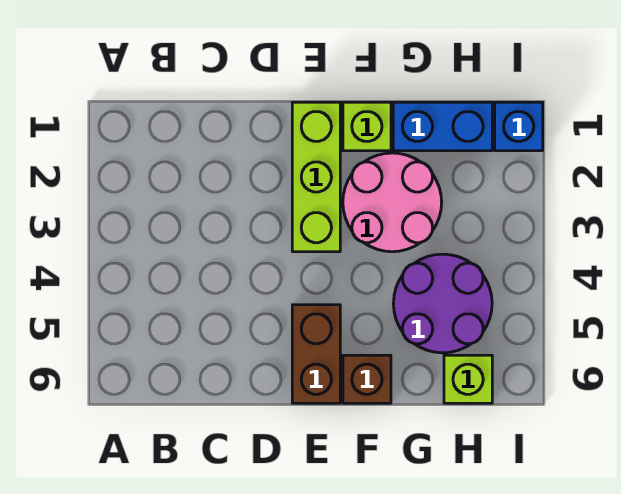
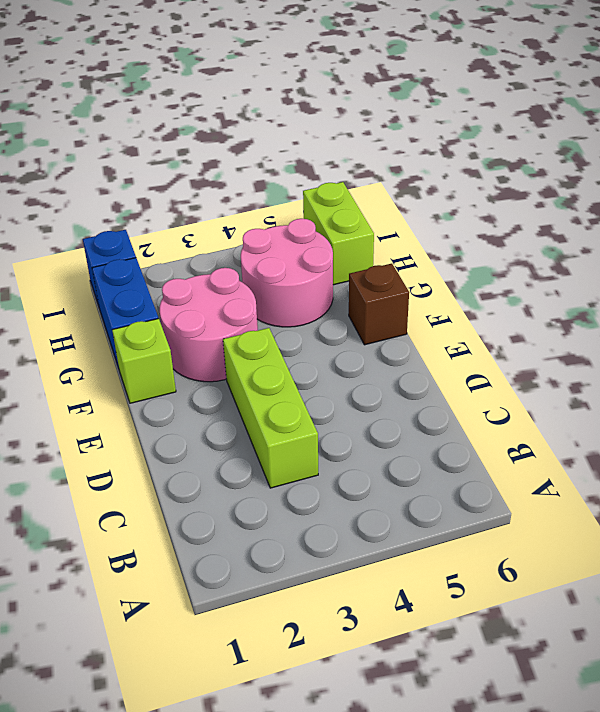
lime brick E1:E3 level 1 -> lime brick C3:E3 level 1
brown brick E5:E6 level 1 -> none
purple round brick G4:H5 level 1 -> pink round brick G4:H5 level 1
lime brick H6 level 1 -> lime brick H6:I6 level 1

